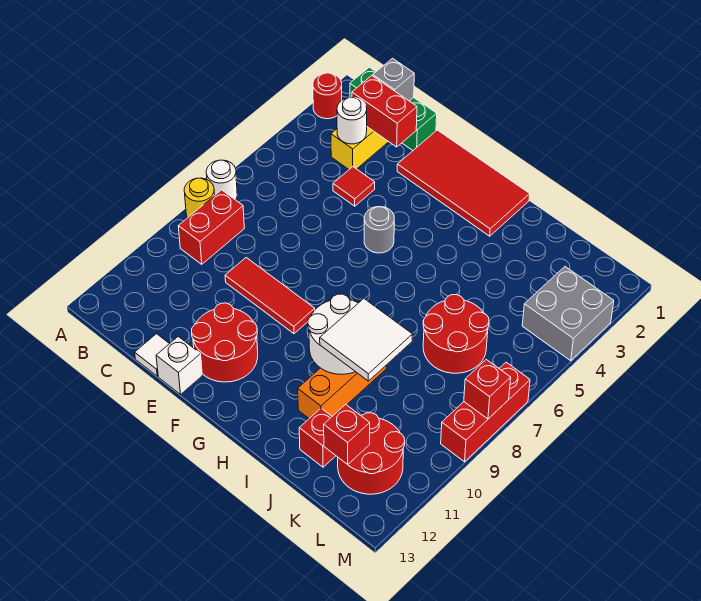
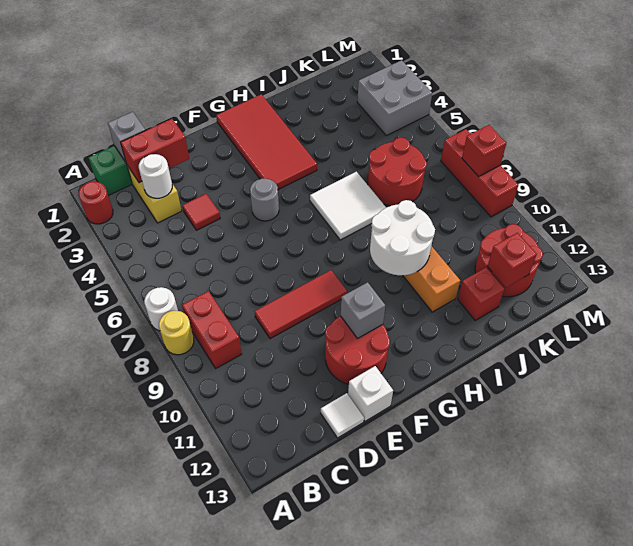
red tile E1:H2 level 1 -> red tile G1:H4 level 1
none -> grey brick F11 level 2
white tile I9:J10 level 3 -> white tile H6:I7 level 1

